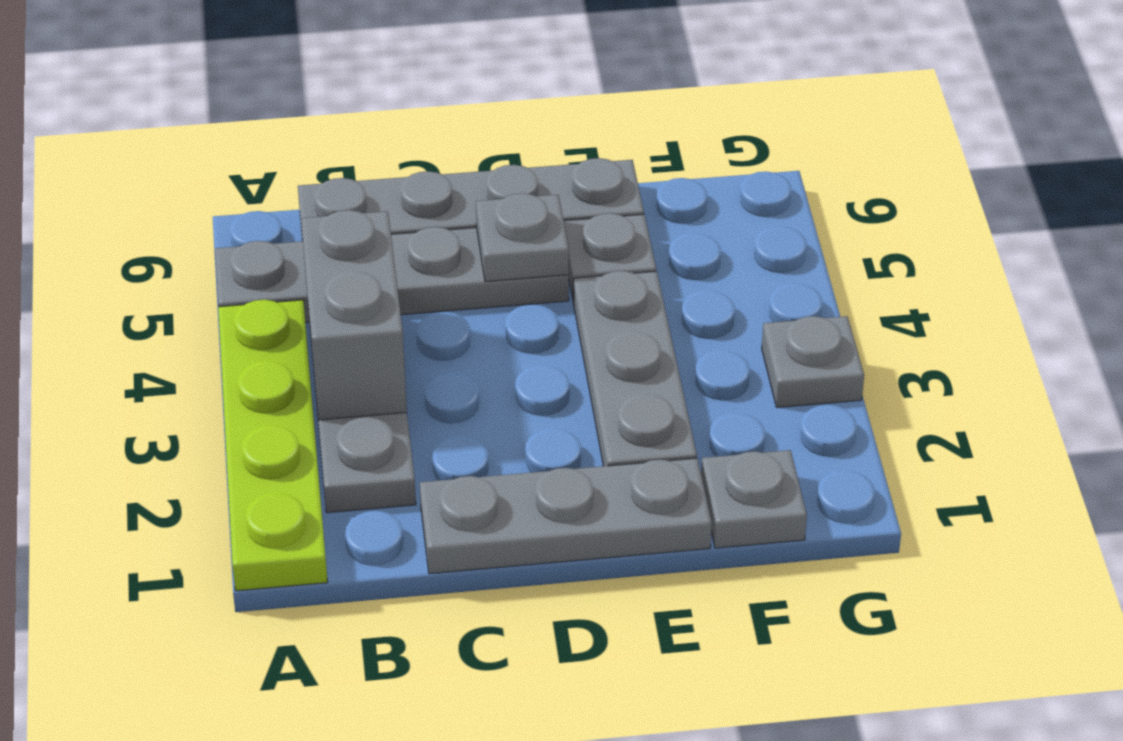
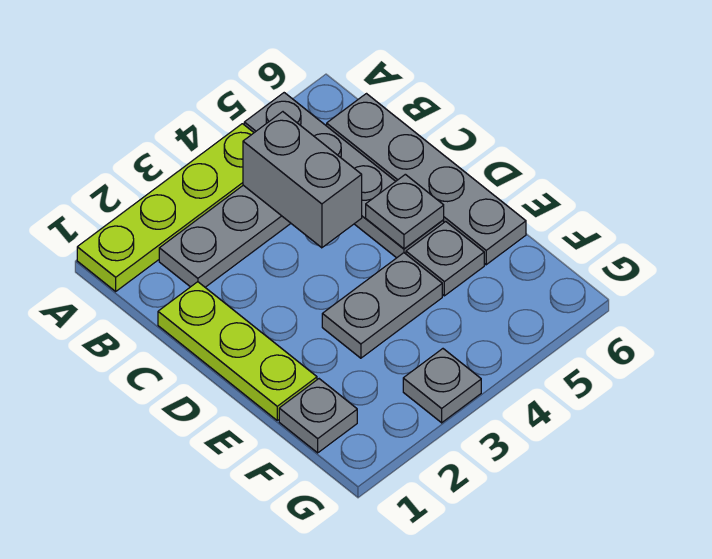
grey brick B3:B4 level 2 -> grey brick B4:C4 level 2
grey plate C1:E1 level 1 -> lime plate C1:E1 level 1
grey plate E2:E4 level 1 -> grey plate E3:E4 level 1

